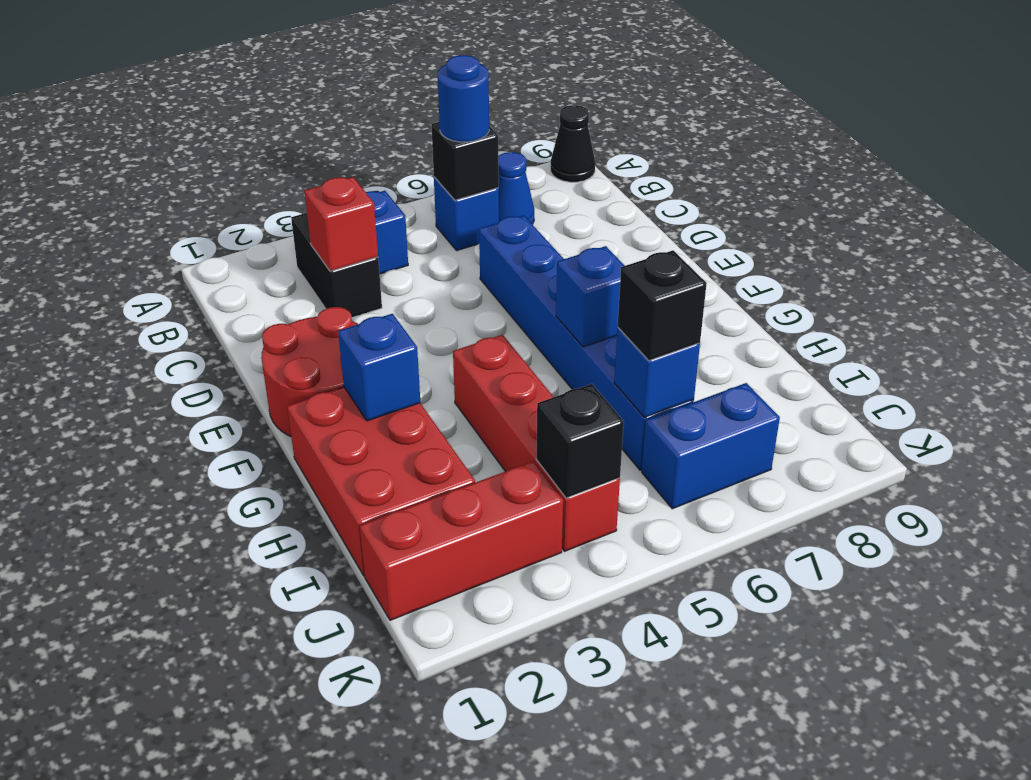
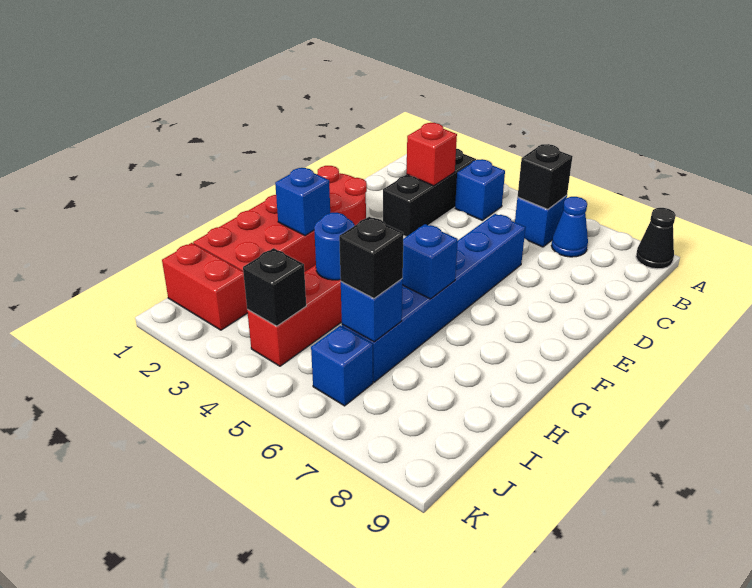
black brick B3:C3 level 1 -> black brick B3:D3 level 1
blue round brick B6 level 3 -> blue round brick H4 level 2
red brick J1:J3 level 1 -> red brick J1:J2 level 1
blue brick J6:J7 level 1 -> blue brick J6 level 1

